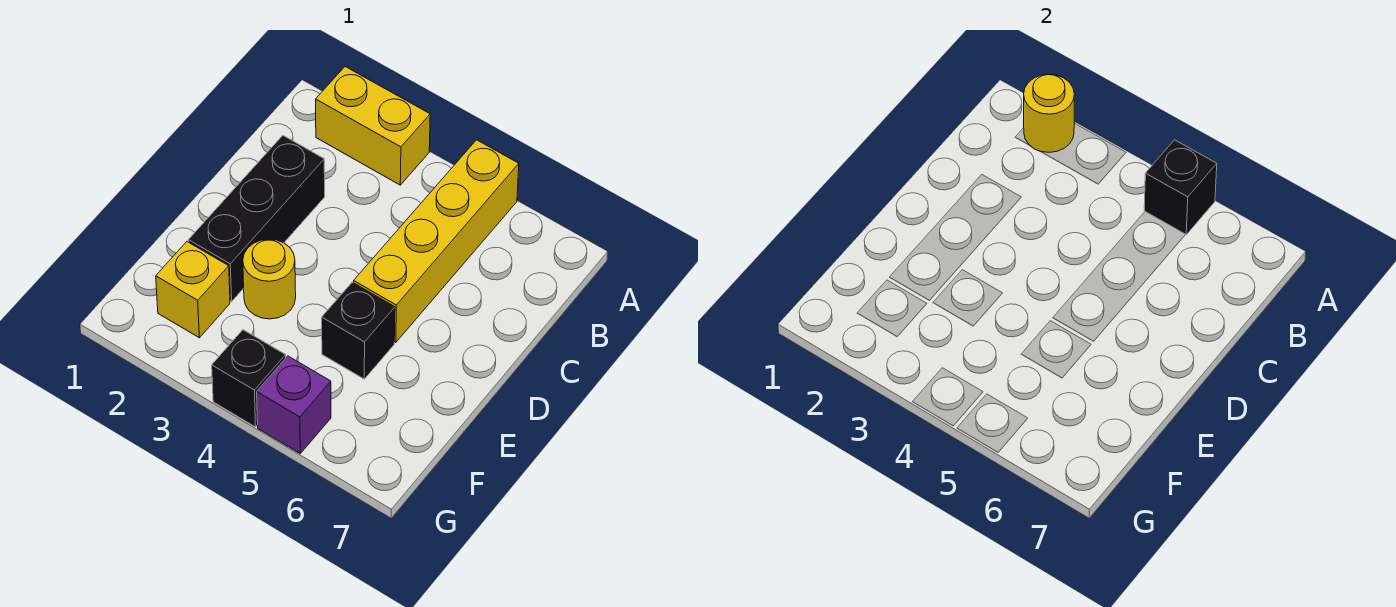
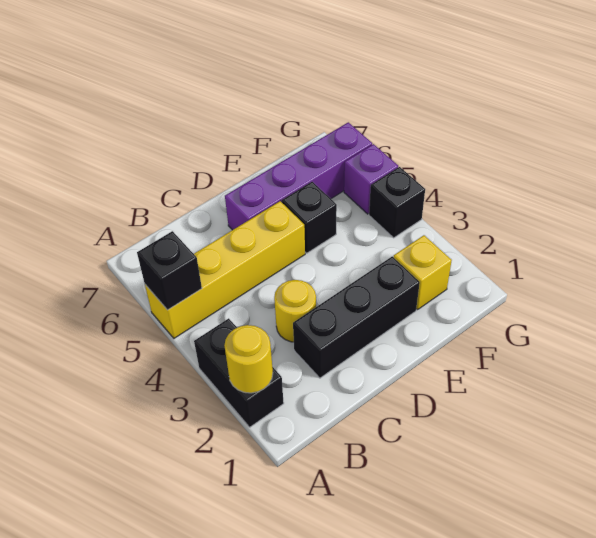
yellow brick A2:A3 level 1 -> black brick A2:A3 level 1
none -> purple brick D6:G6 level 1
yellow round brick E3 level 1 -> yellow round brick C3 level 1

